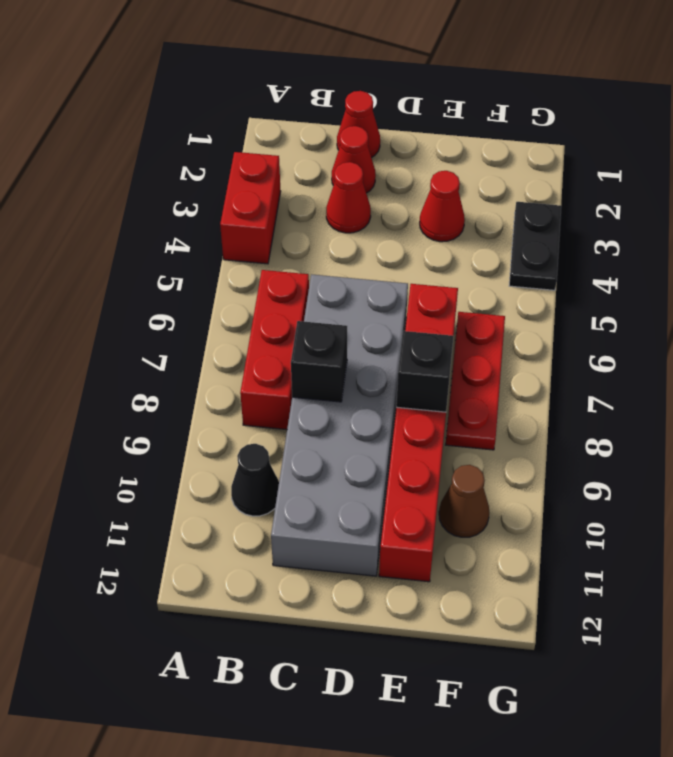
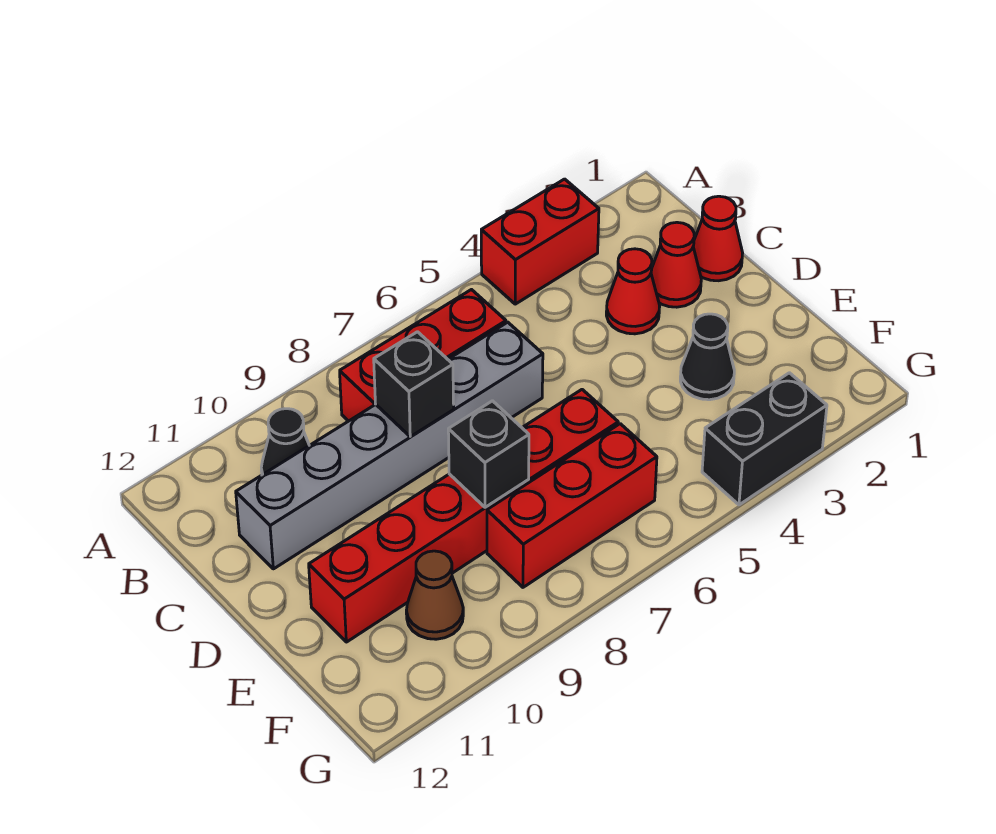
grey brick C6:D11 level 1 -> grey brick C6:C11 level 1
red cone E3 level 1 -> black cone E3 level 1
red plate F6:F8 level 1 -> red brick F6:F8 level 1
black plate G3:G4 level 1 -> black brick G3:G4 level 1

